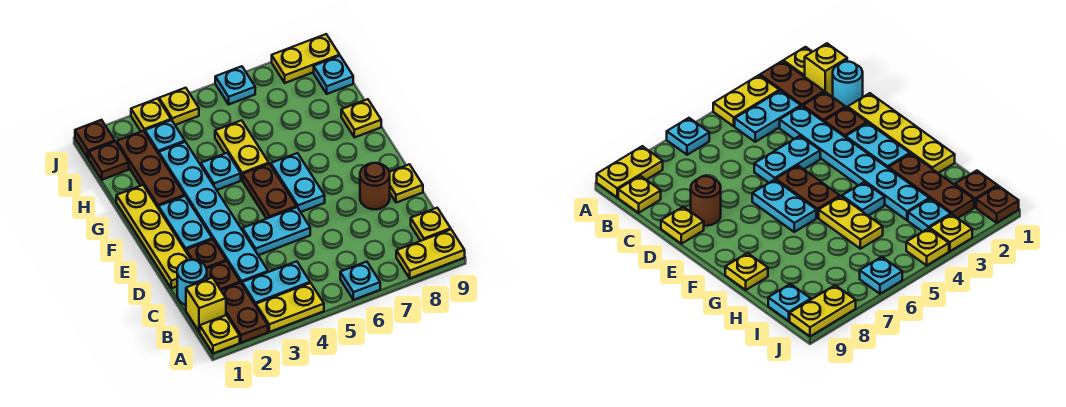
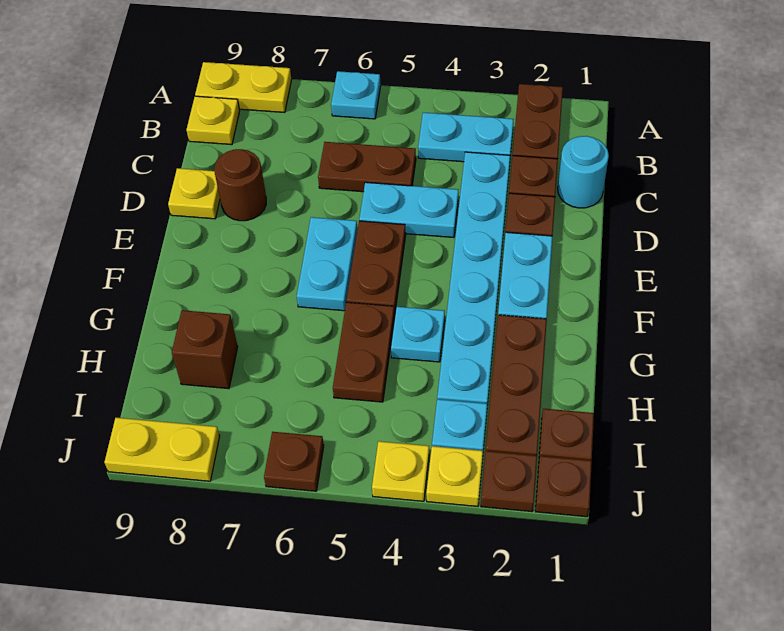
yellow plate A1 level 1 -> none
yellow plate A3:A4 level 1 -> none
yellow brick B1 level 1 -> none
none -> brown plate C5:C6 level 1
yellow plate D1:G1 level 1 -> none
yellow plate G5:H5 level 1 -> brown plate G5:H5 level 1
yellow plate G9 level 1 -> none
none -> brown brick H8 level 1
cyan plate I9 level 1 -> none
none -> brown plate J2 level 1
cyan plate J6 level 1 -> brown plate J6 level 1

